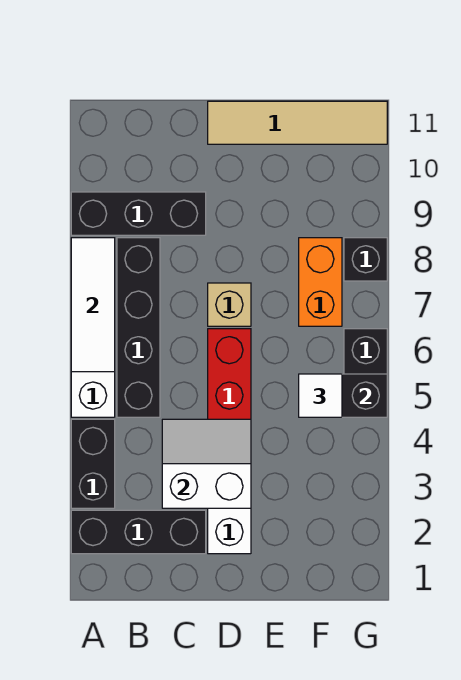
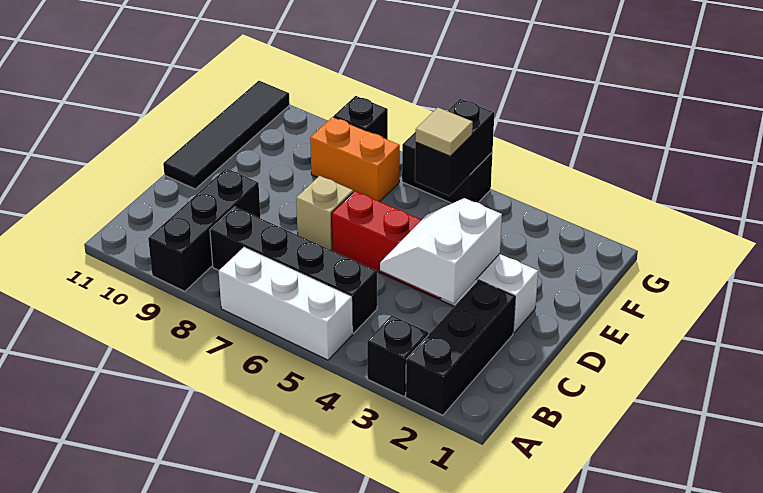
black brick A3:A4 level 1 -> black brick A3 level 1
white tile A6:A8 level 2 -> none
tan tile D11:G11 level 1 -> black tile D11:G11 level 1
white tile F5 level 3 -> tan tile F5 level 3

